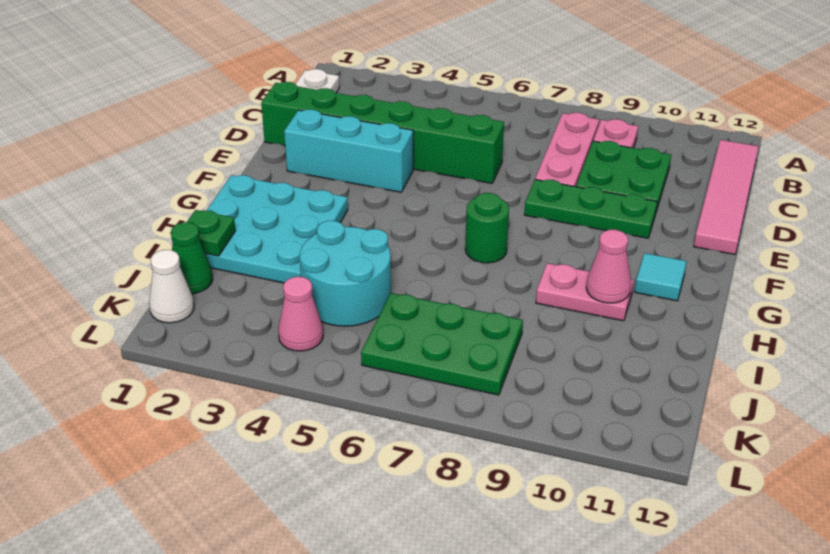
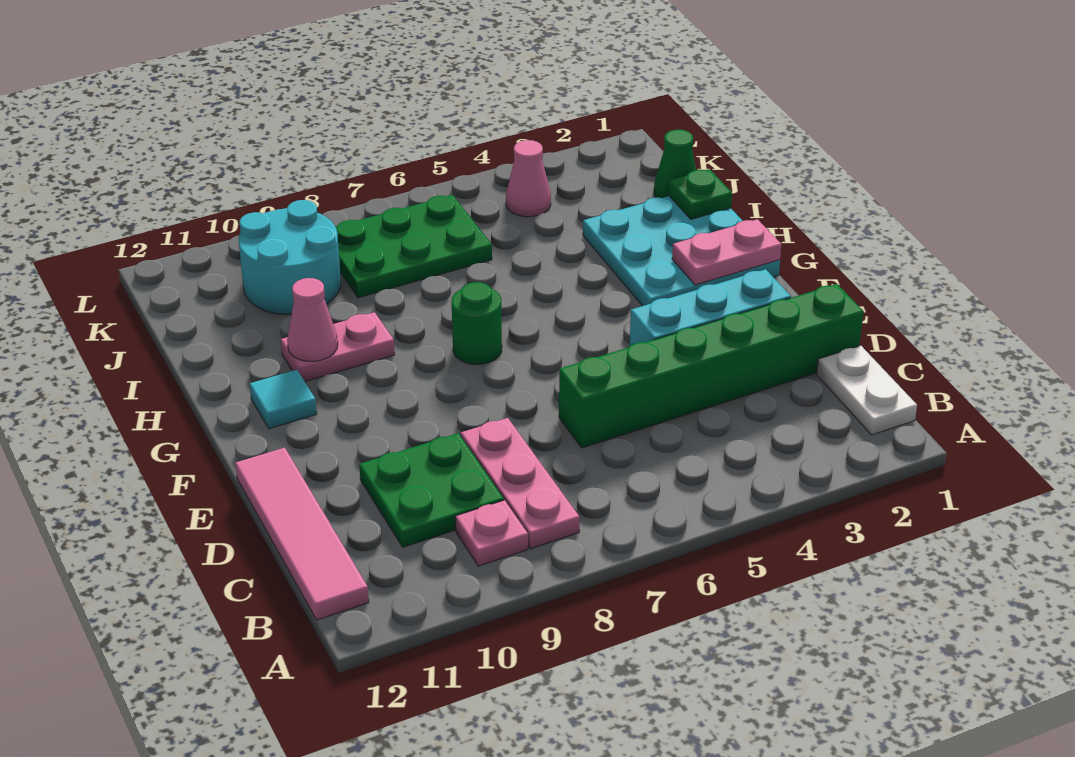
green plate E8:E10 level 1 -> none
none -> pink plate G1:G2 level 2
cyan round brick I4:J5 level 1 -> cyan round brick J9:K10 level 1
white cone K1 level 1 -> none

